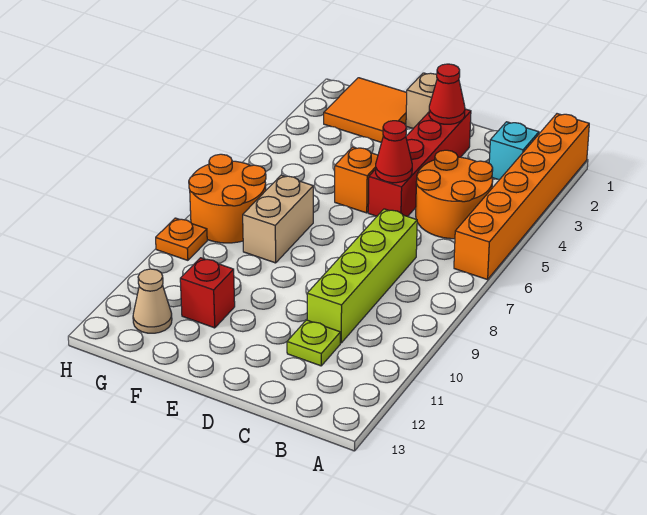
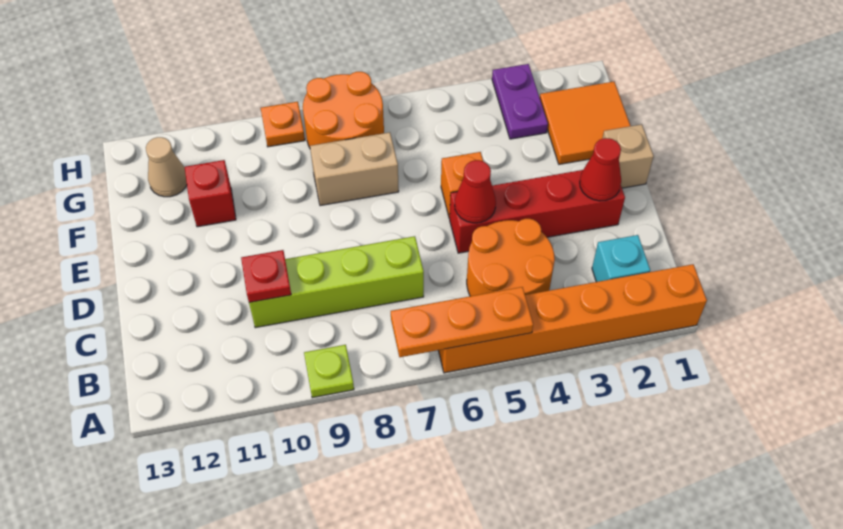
none -> orange plate A5:A7 level 2
none -> red plate C10 level 2
lime plate C11 level 1 -> lime plate A9 level 1
none -> purple plate G3:H3 level 1

